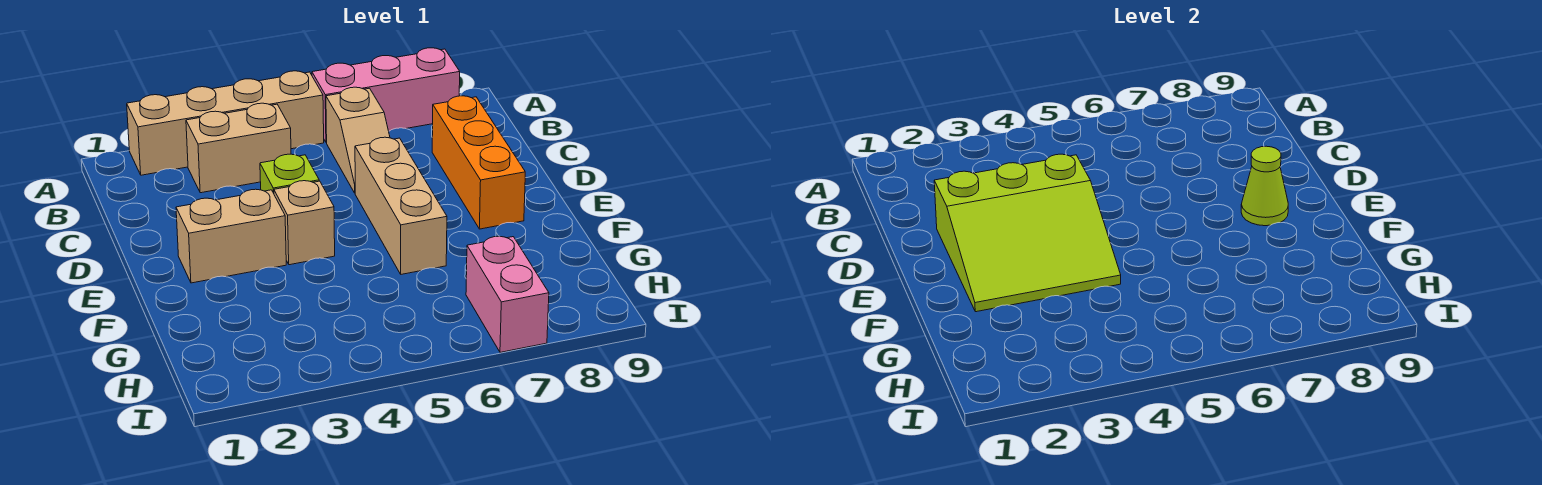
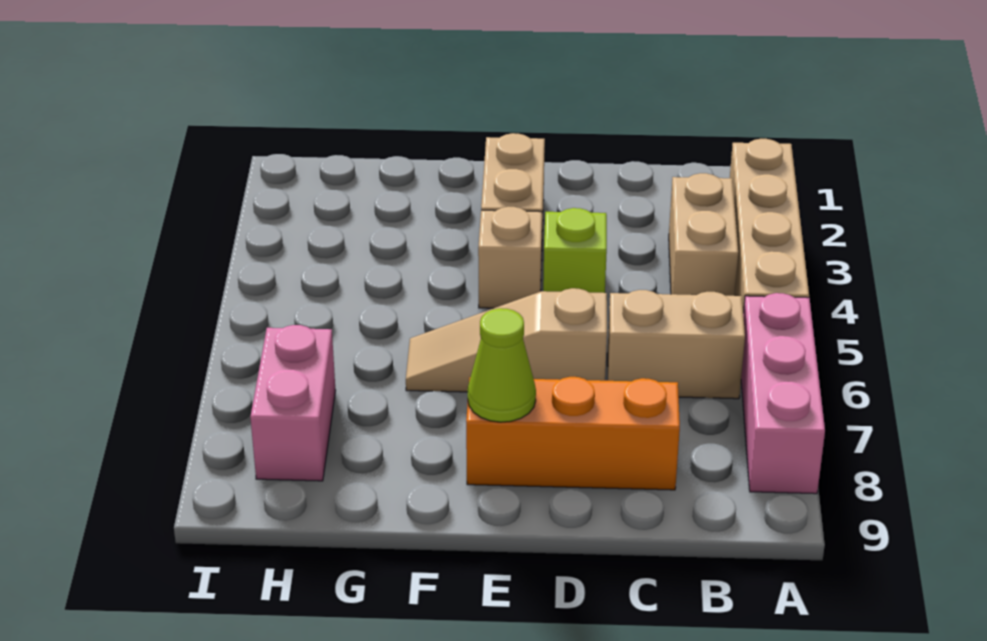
tan slope B6:C6 level 1 top B -> tan brick B6:C6 level 1
lime slope D2:F4 level 2 top D -> none
tan brick D6:F6 level 1 -> tan slope D6:F6 level 1 top D
pink brick H7:I7 level 1 -> pink brick H7:H8 level 1

